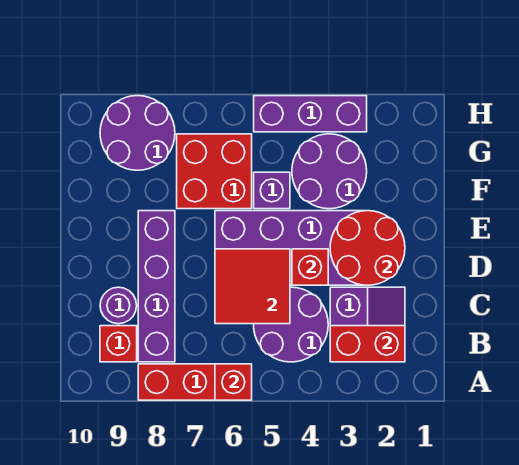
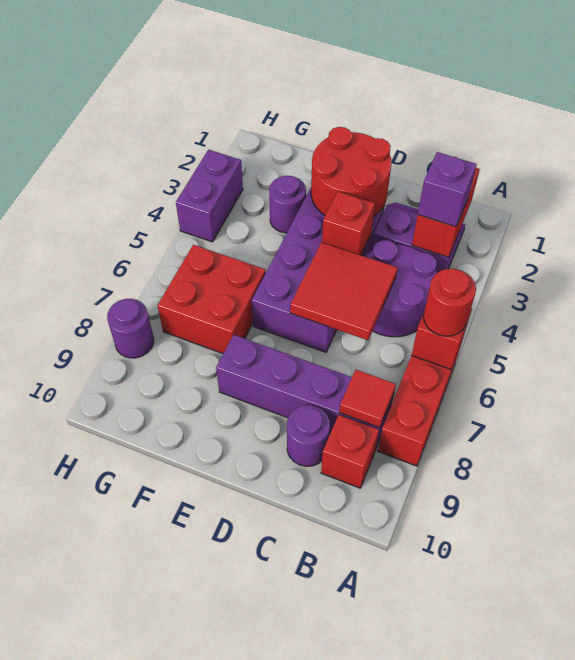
none -> red round brick A6 level 3
none -> red tile B8 level 2
purple round brick F3:G4 level 1 -> purple round brick F3 level 1
purple brick F5 level 1 -> purple brick B3 level 3
purple round brick G8:H9 level 1 -> purple round brick H8 level 1
purple brick H3:H5 level 1 -> purple brick H3:H4 level 1

